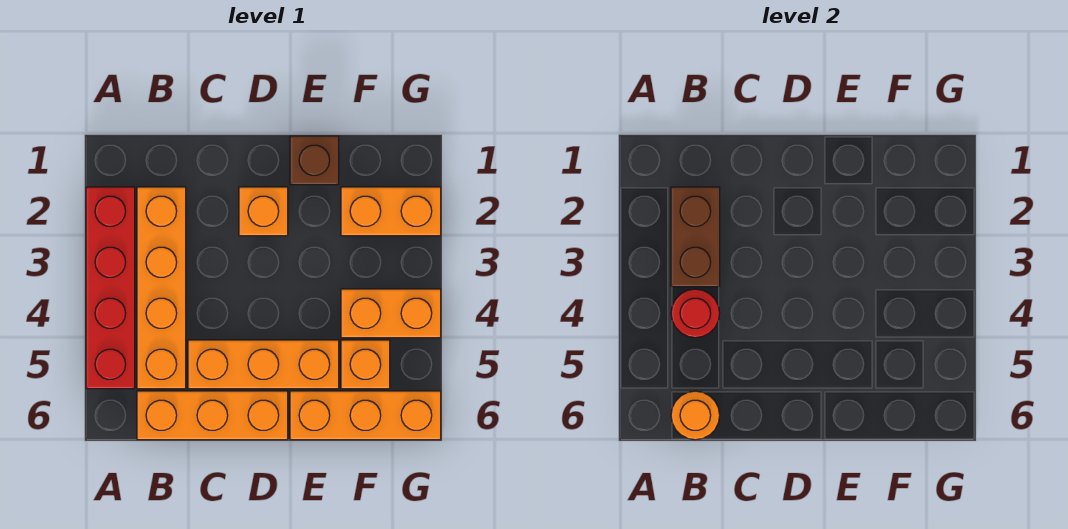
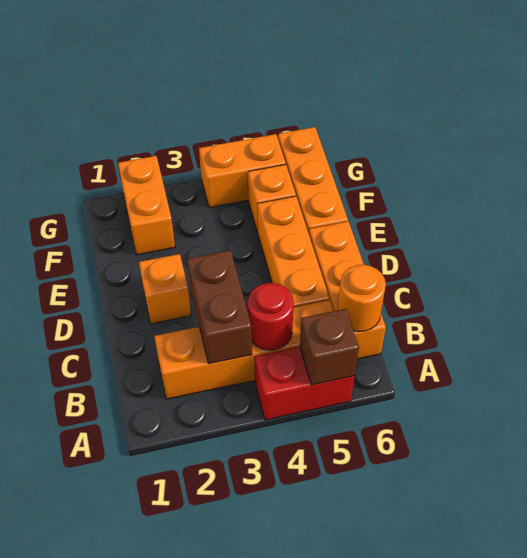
red brick A2:A5 level 1 -> red brick A4:A5 level 1
brown brick B2:B3 level 2 -> brown brick B3:C3 level 2
brown brick E1 level 1 -> brown brick A5 level 2
orange brick F4:G4 level 1 -> orange brick G4:G5 level 1

